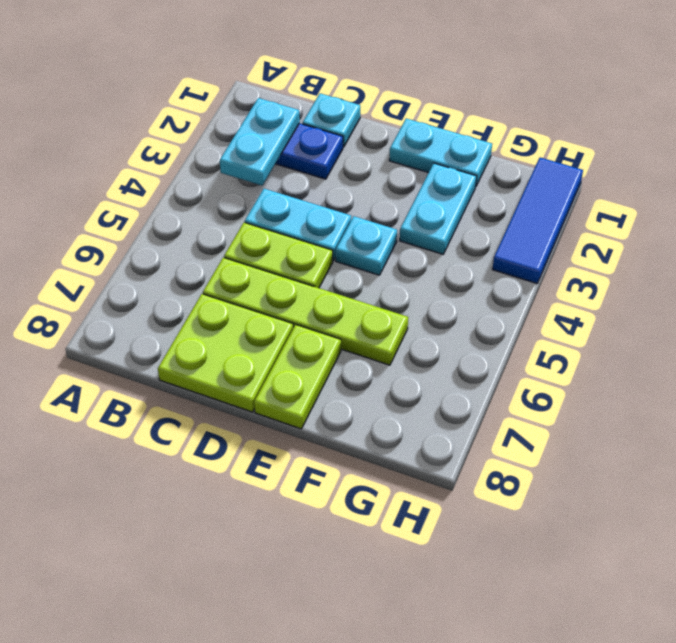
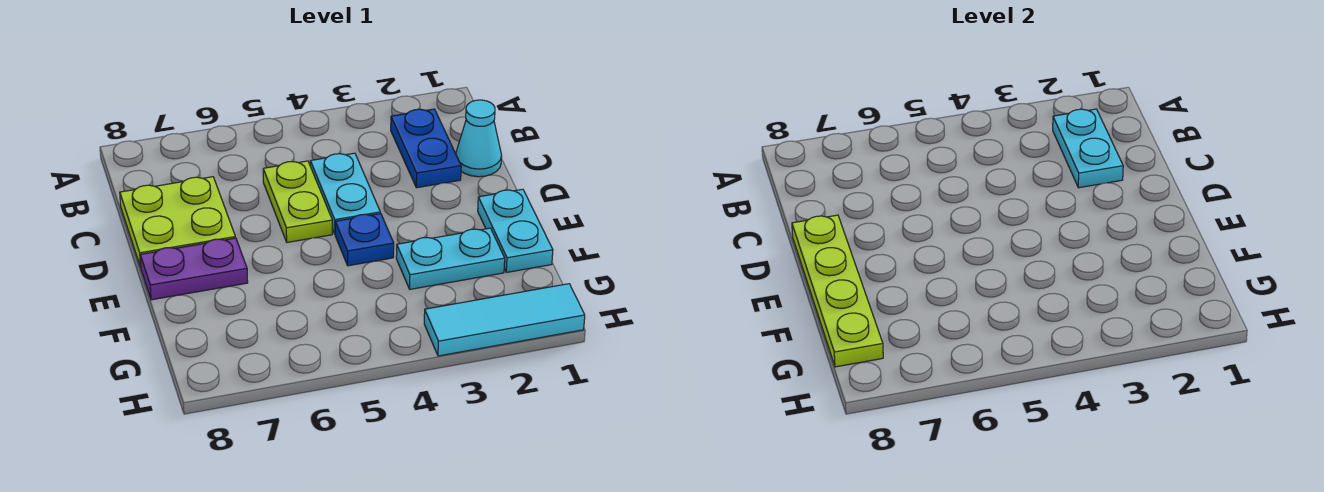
cyan plate B2:B3 level 2 -> cyan plate B2:C2 level 2
cyan plate C1 level 1 -> cyan cone C1 level 1
lime plate C6:F6 level 1 -> lime plate D8:G8 level 2
cyan plate E4 level 1 -> blue plate E4 level 1
lime plate E7:E8 level 1 -> purple plate E7:E8 level 1
blue tile H1:H3 level 1 -> cyan tile H1:H3 level 1

